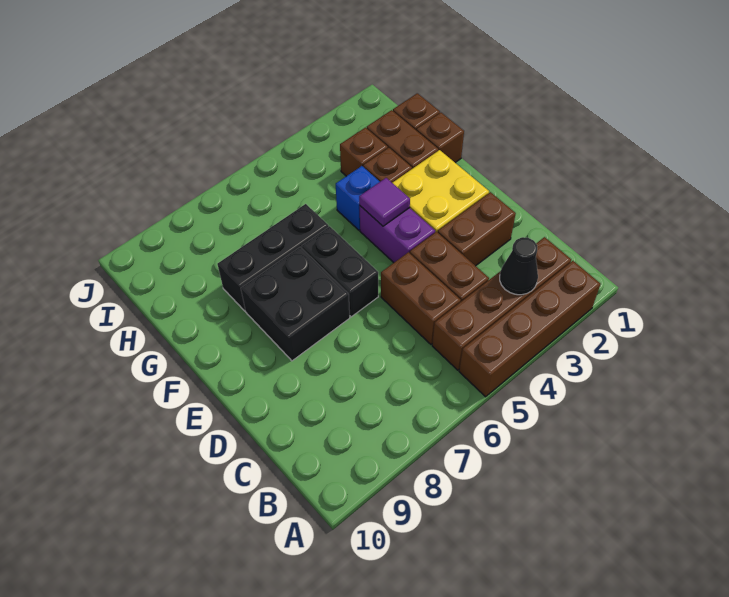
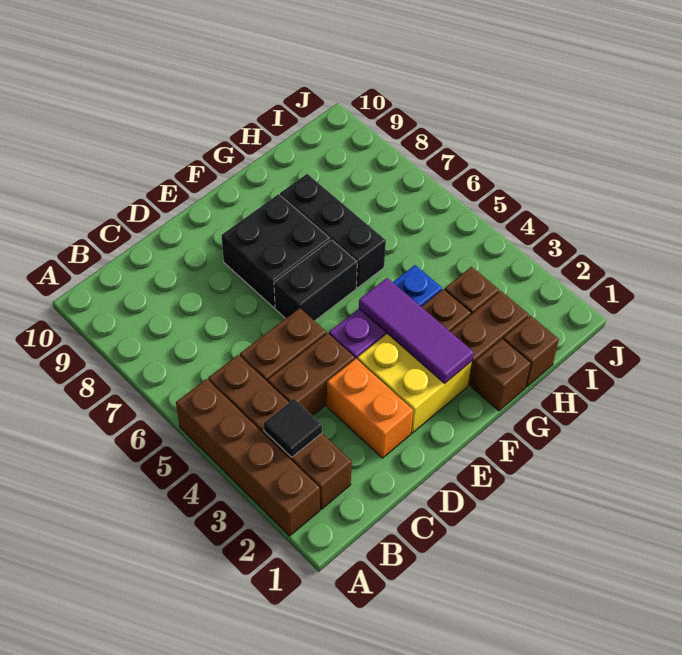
black cone B3 level 2 -> black tile B3 level 2
brown brick D2:D3 level 1 -> orange brick D2:D3 level 1
purple tile F4 level 2 -> purple tile F2:F4 level 2

